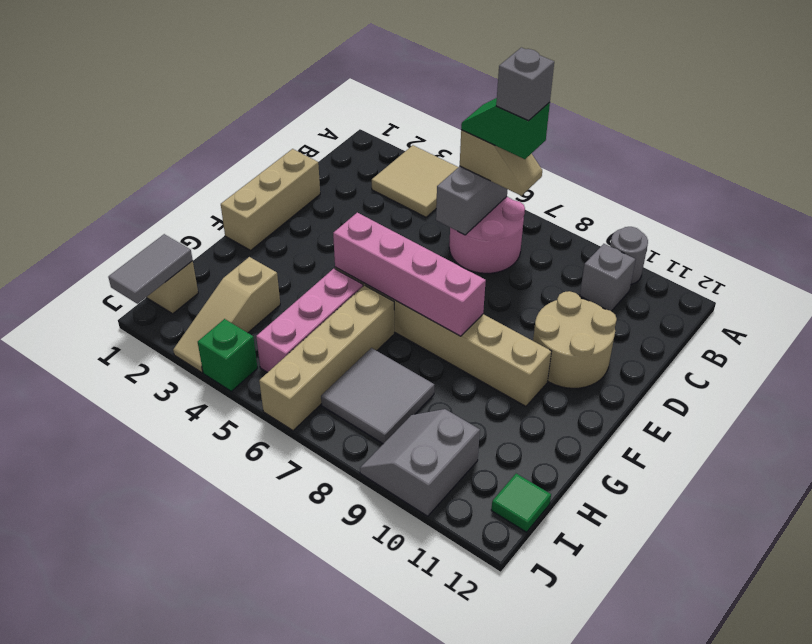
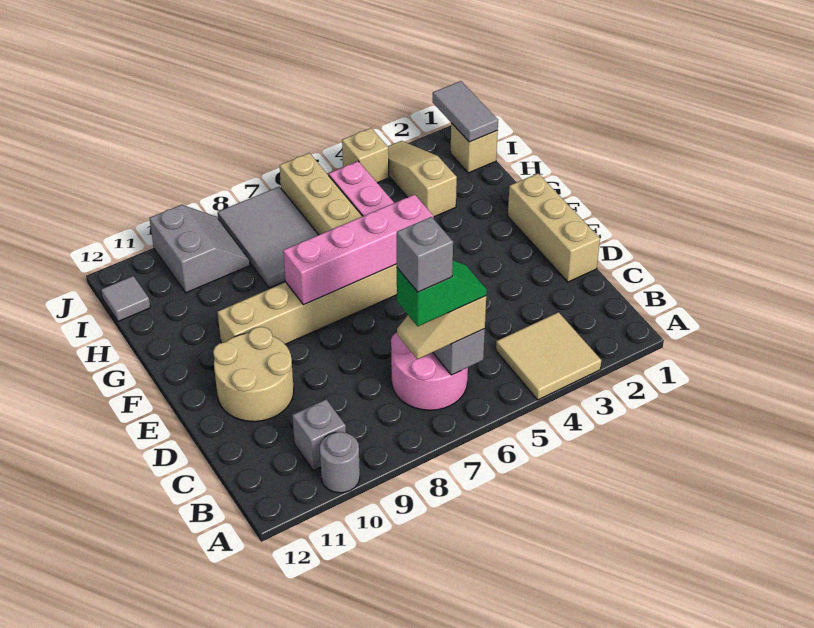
grey tile H7:I8 level 1 -> grey tile H7:J8 level 1
green tile I12 level 1 -> grey tile I12 level 1
green brick J4 level 1 -> tan brick J4 level 1

